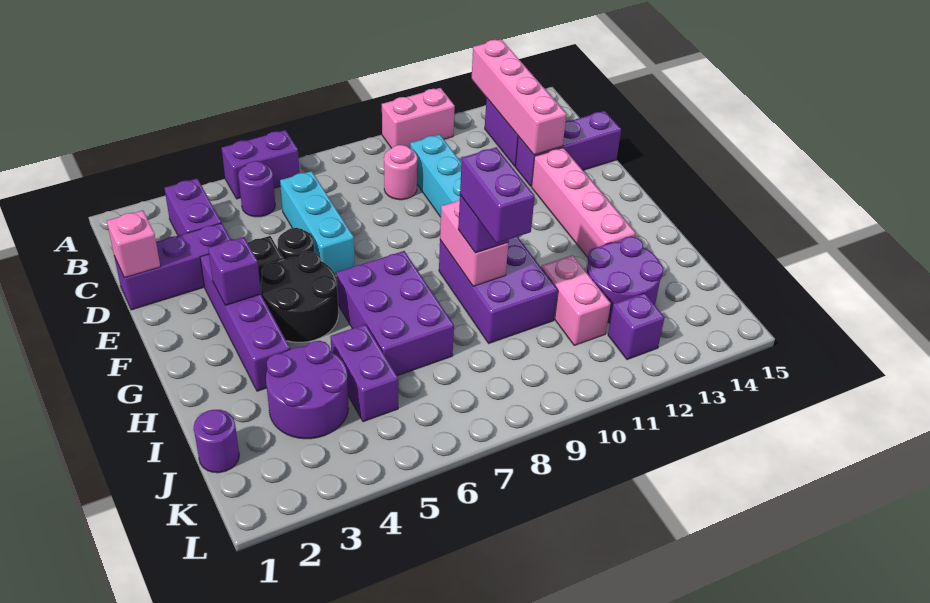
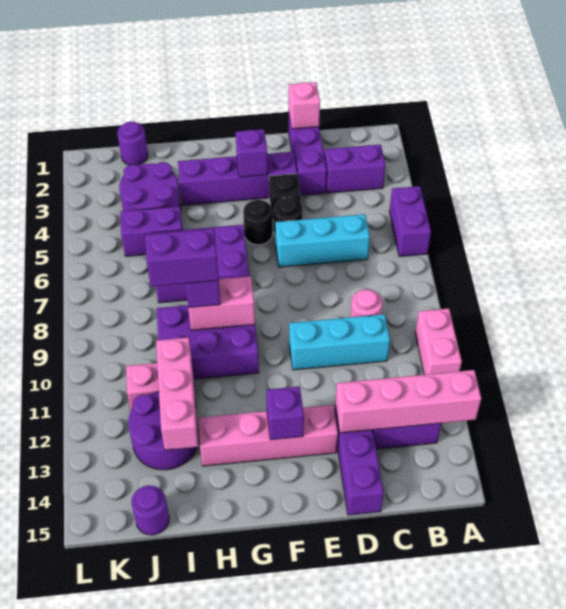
purple round brick B5 level 1 -> purple round brick J15 level 1
black round brick F4:G5 level 1 -> black round brick F5 level 1
none -> pink brick I11:I13 level 2
purple brick K12 level 1 -> purple brick F13 level 2

